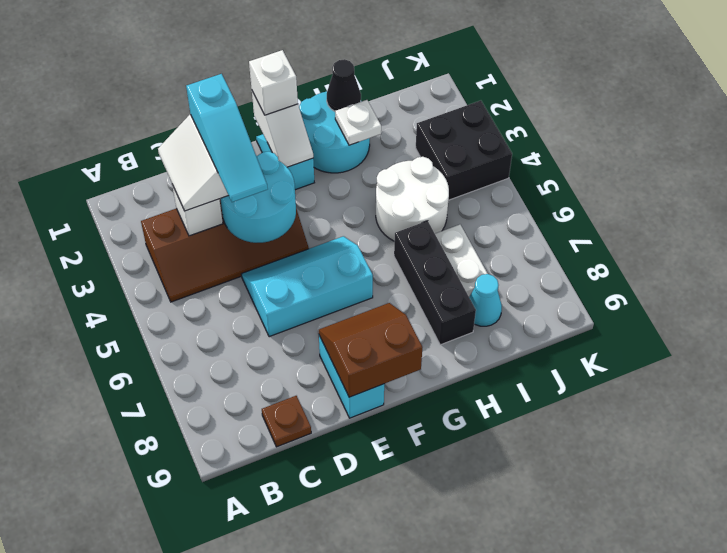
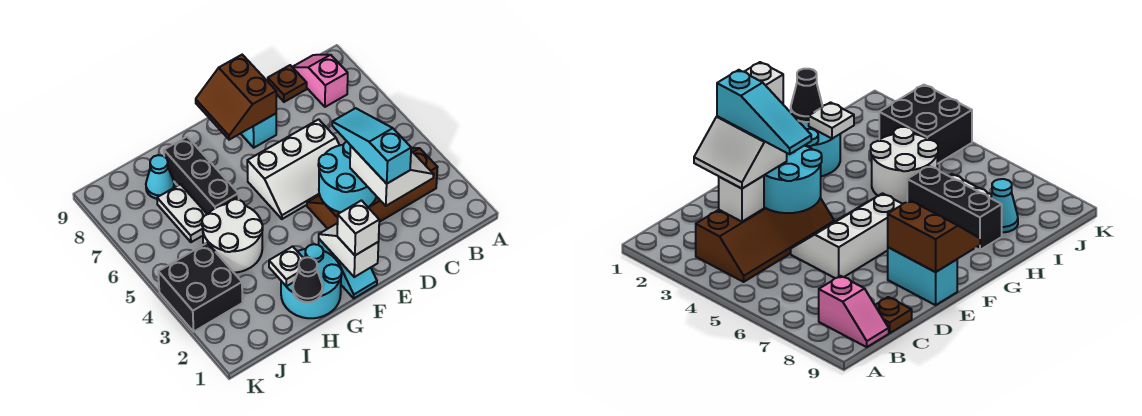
none -> pink slope B8:B9 level 1 top 8
cyan slope D5:F6 level 1 top 6 -> white slope D5:F6 level 1 top 6
brown slope E8:F9 level 2 top 9 -> brown slope E8:F9 level 2 top E

